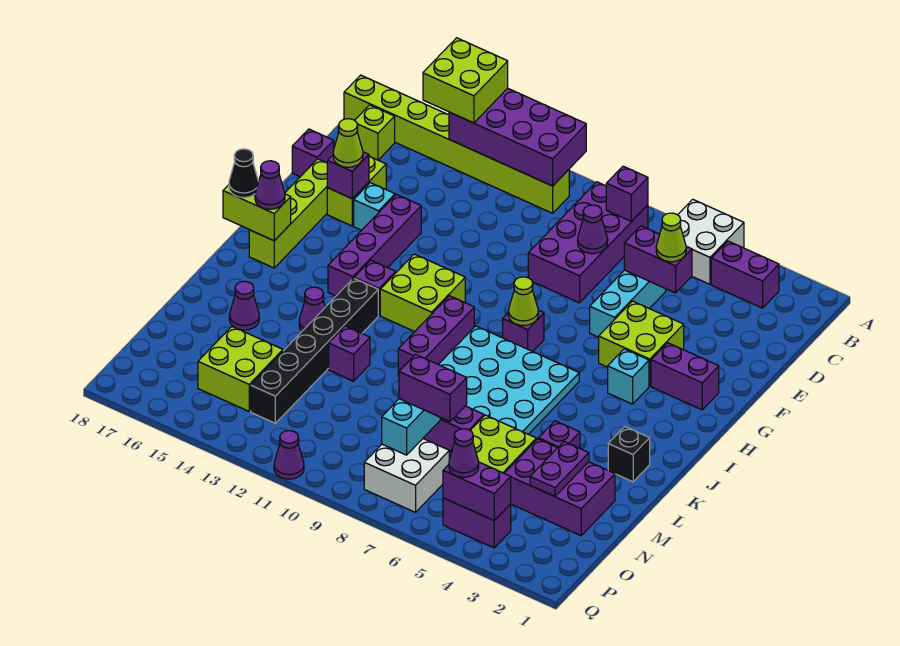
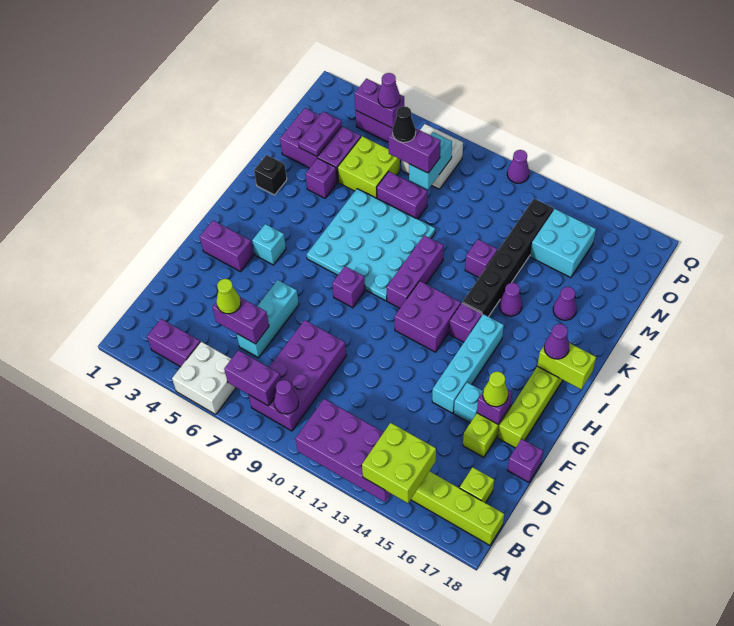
purple brick B8 level 2 -> purple brick B7:B8 level 2
purple cone D8 level 2 -> purple cone B9 level 2
lime brick F4:G5 level 1 -> none
purple brick F14:I14 level 1 -> cyan brick F14:I14 level 1
lime cone H8 level 2 -> none
lime brick H11:I12 level 1 -> purple brick H11:I12 level 1
black cone I18 level 3 -> black cone N7 level 4
lime brick N14:O15 level 1 -> cyan brick N14:O15 level 1

